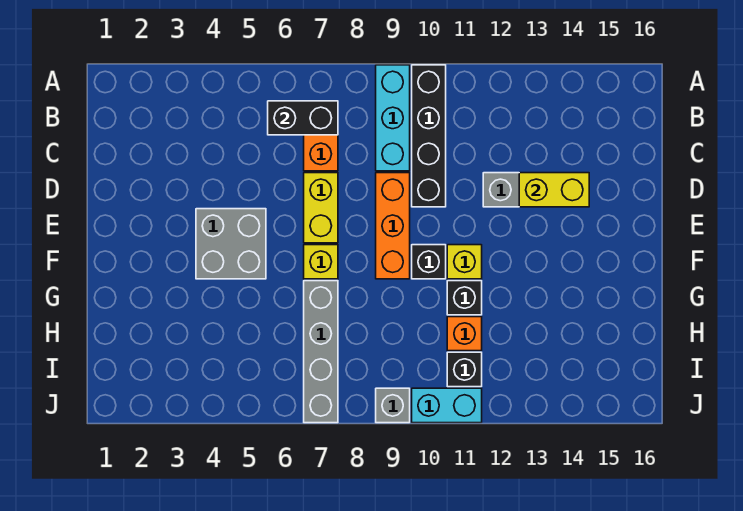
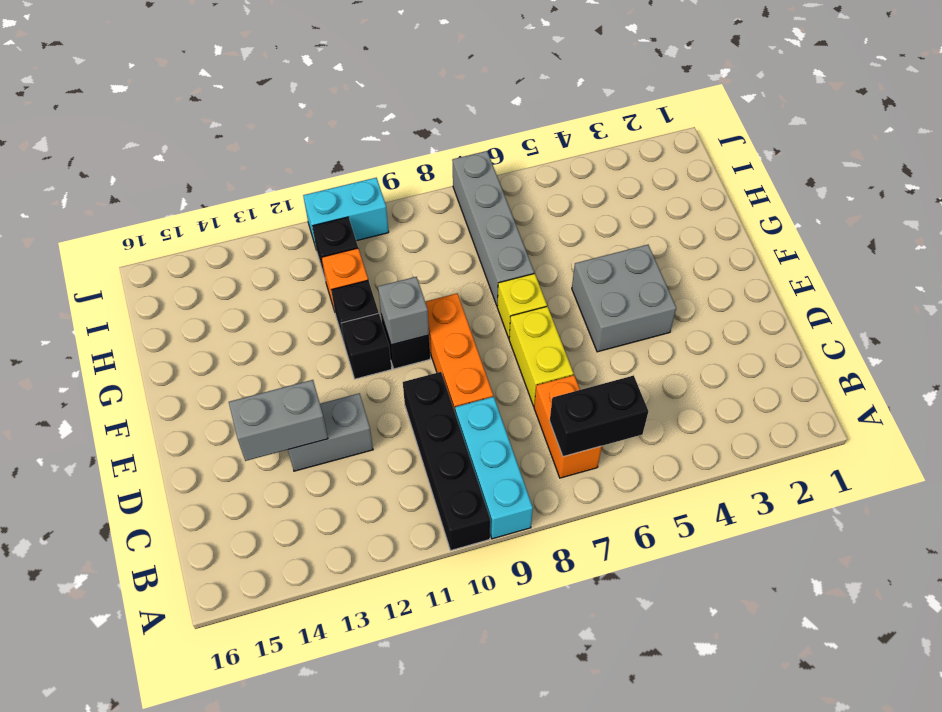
yellow brick D13:D14 level 2 -> grey brick D13:D14 level 2
yellow brick F11 level 1 -> black brick F11 level 1
grey brick J9 level 1 -> grey brick F10 level 2

